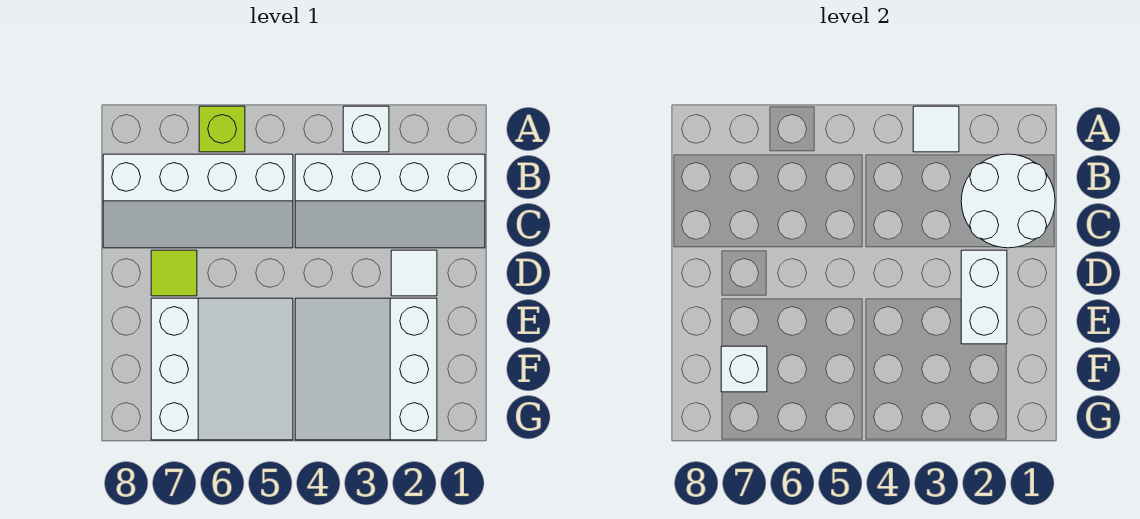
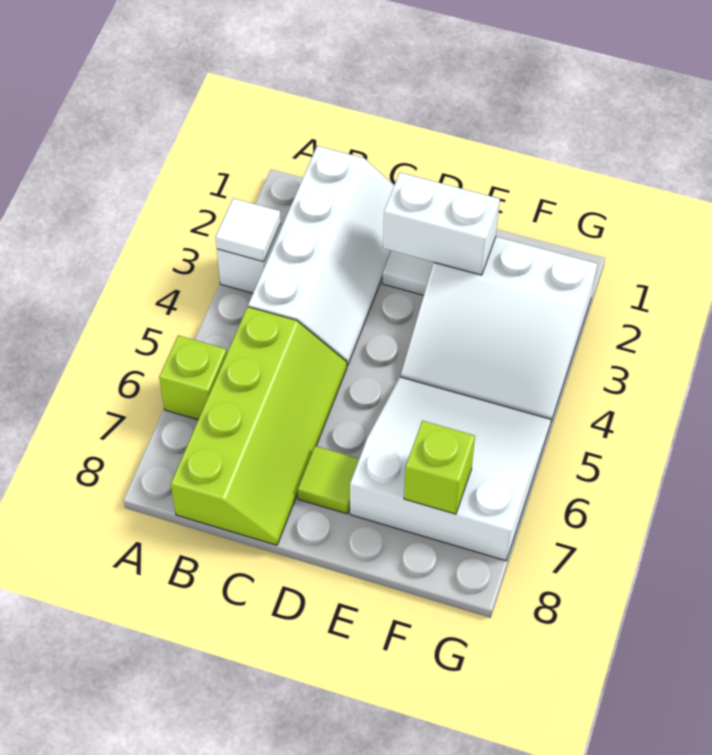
white round brick B1:C2 level 2 -> none
white slope B5:C8 level 1 top B -> lime slope B5:C8 level 1 top B
white brick F7 level 2 -> lime brick F7 level 2

